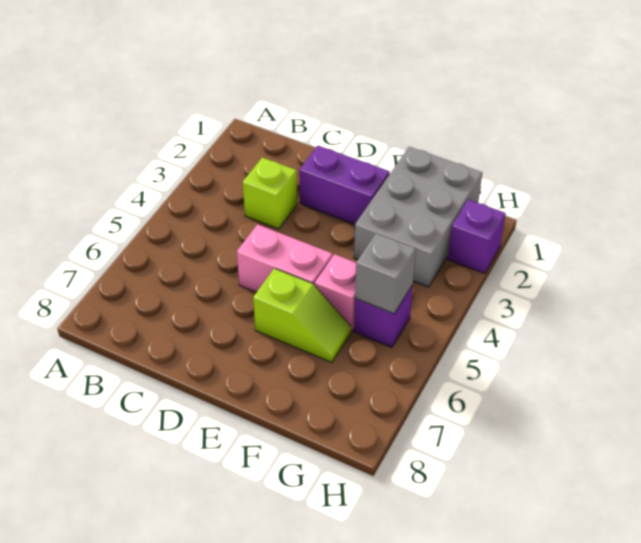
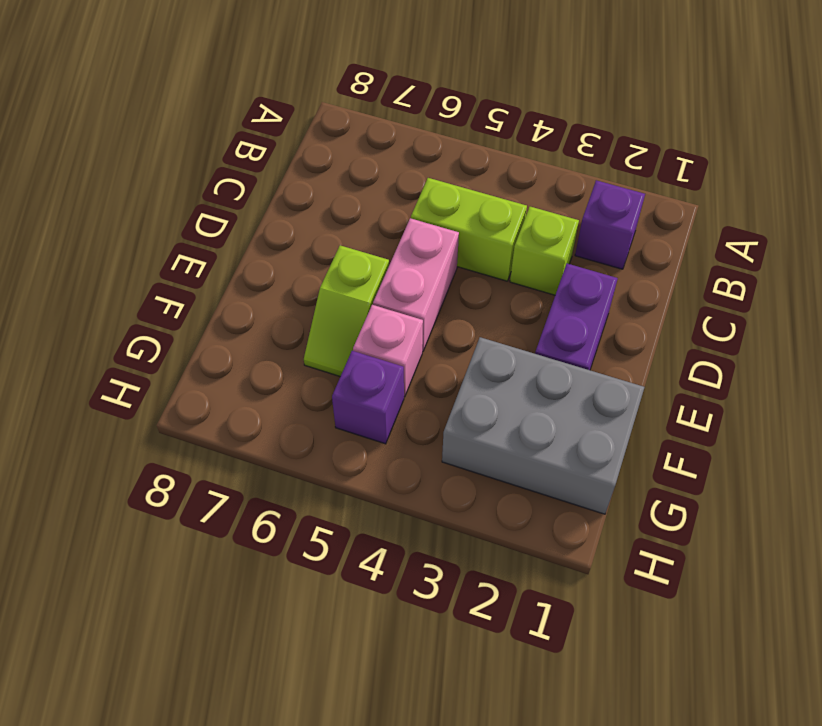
none -> lime brick C4:C5 level 1
grey brick G5 level 2 -> none
purple brick H2 level 1 -> purple brick B2 level 1

